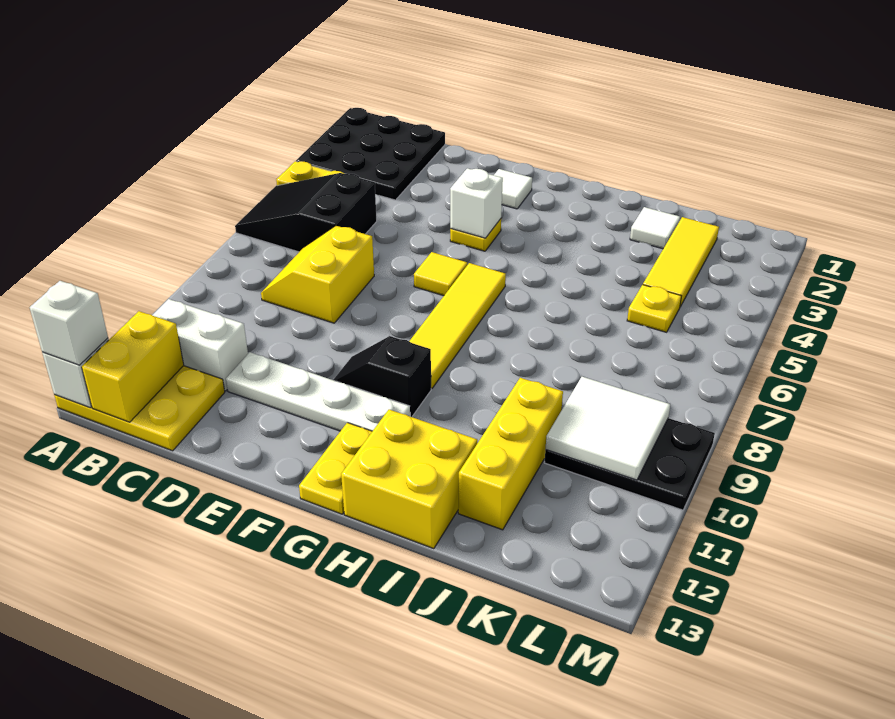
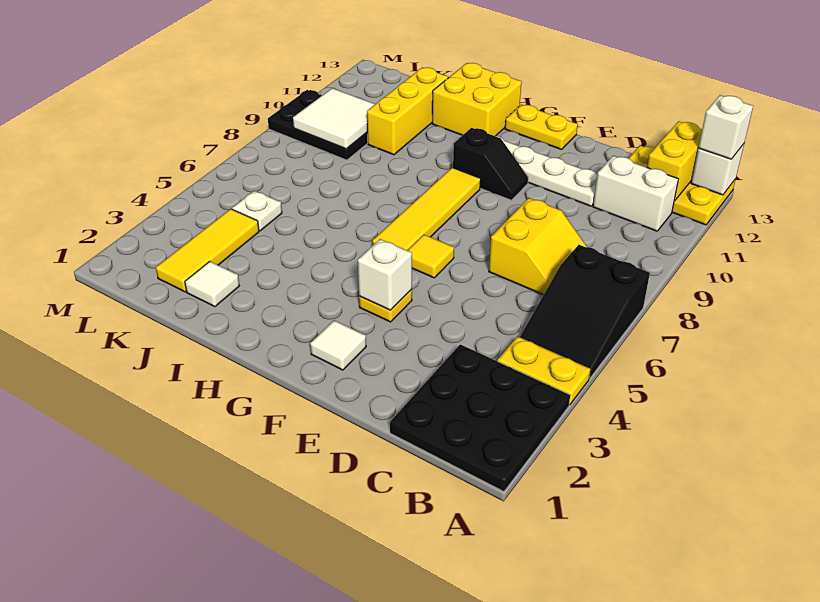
black slope A5:C6 level 1 top C -> black slope A5:B7 level 1 top 7
yellow plate G12:G13 level 1 -> yellow plate F13:G13 level 1
yellow plate K5 level 1 -> white plate K5 level 1

